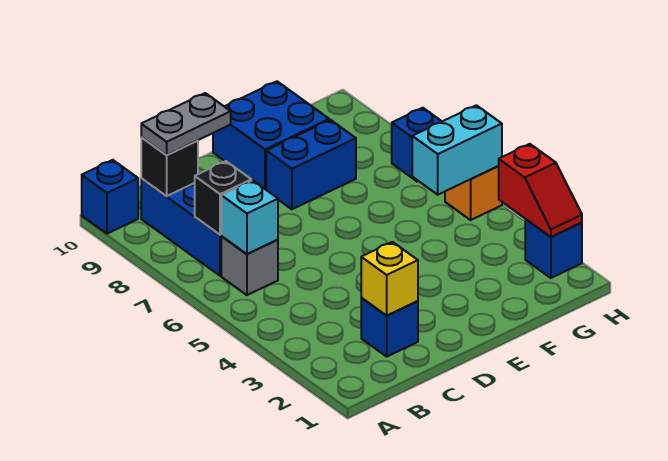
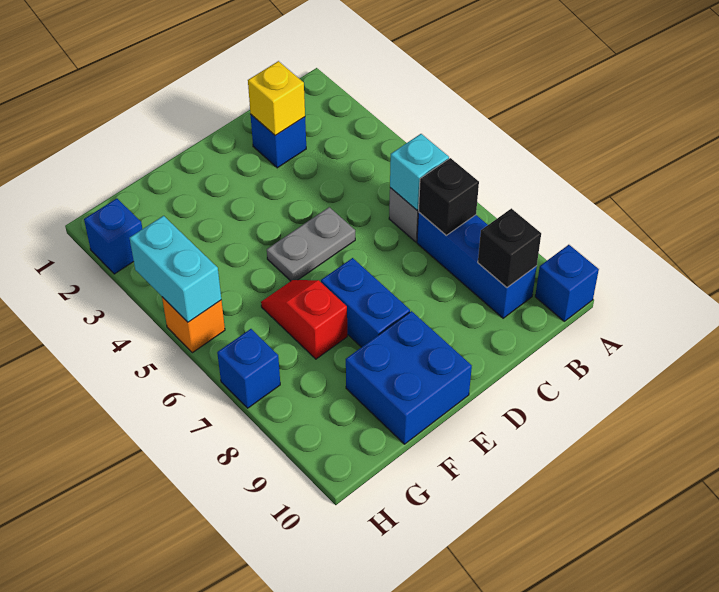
grey plate B9:C9 level 3 -> grey plate D5:E5 level 1
blue brick E8:F8 level 1 -> blue brick E7:E8 level 1
cyan brick G5:H5 level 2 -> cyan brick H4:H5 level 2
red slope H2:H3 level 2 top 3 -> red slope F6:F7 level 1 top 7

